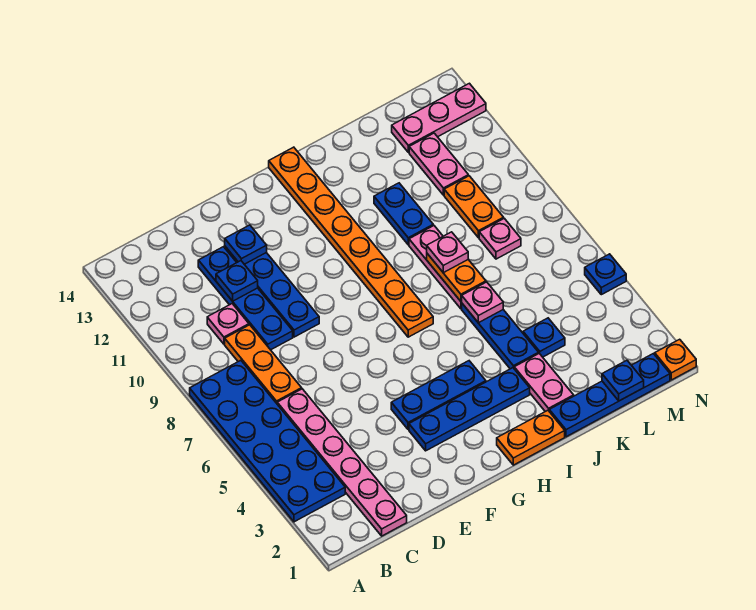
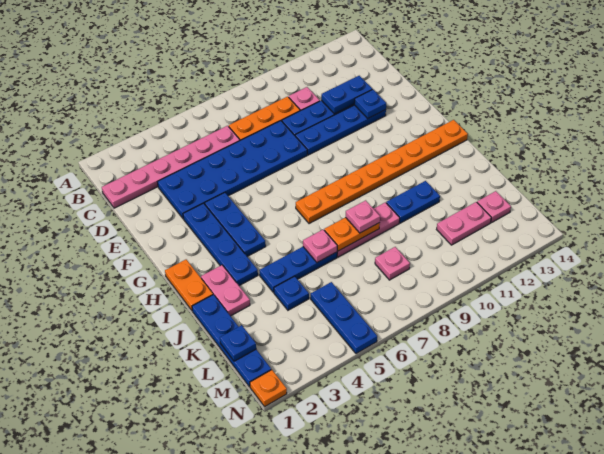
blue plate A3:B8 level 1 -> blue plate D3:E8 level 1
blue plate D11 level 2 -> blue plate D11:D12 level 2
pink plate J2:J3 level 1 -> pink plate I2:J2 level 1
orange plate L9:L10 level 1 -> none
pink plate L13:N13 level 1 -> pink plate L13 level 1
blue plate N5 level 1 -> blue plate L5:N5 level 1

